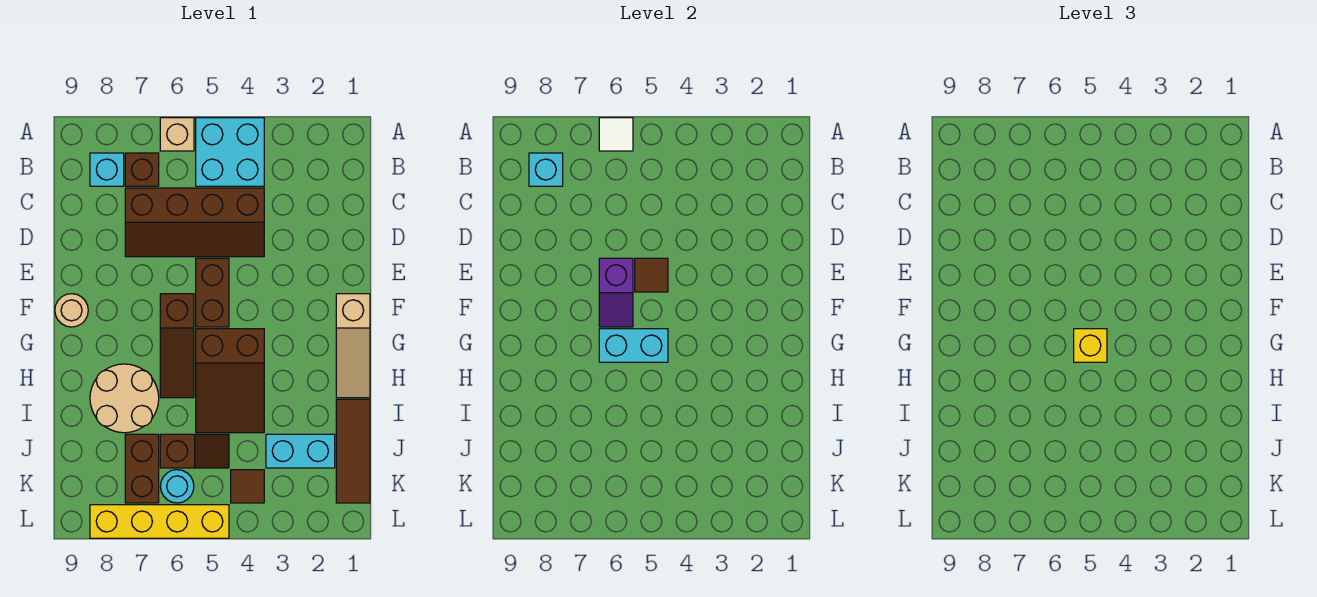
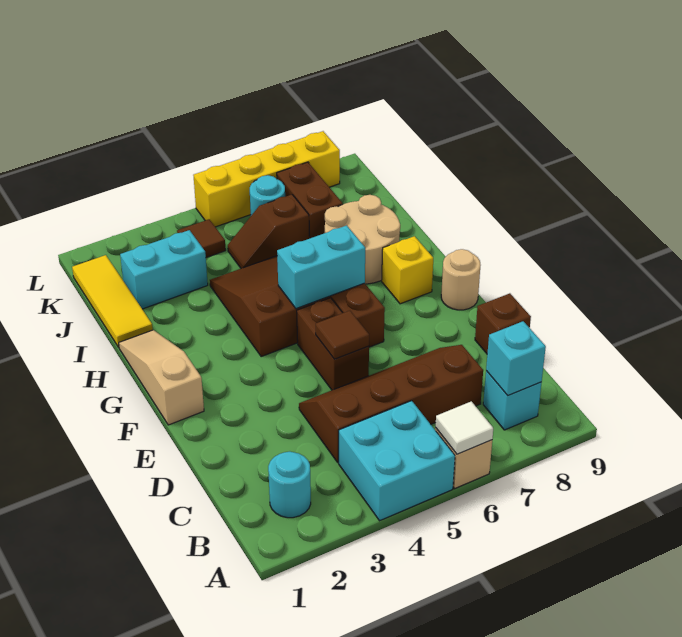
none -> cyan round brick B2 level 1
brown brick B7 level 1 -> brown brick D9 level 1
purple slope E6:F6 level 2 top E -> none
yellow brick G5 level 3 -> yellow brick G8 level 1
brown tile I1:K1 level 1 -> yellow tile I1:K1 level 1

